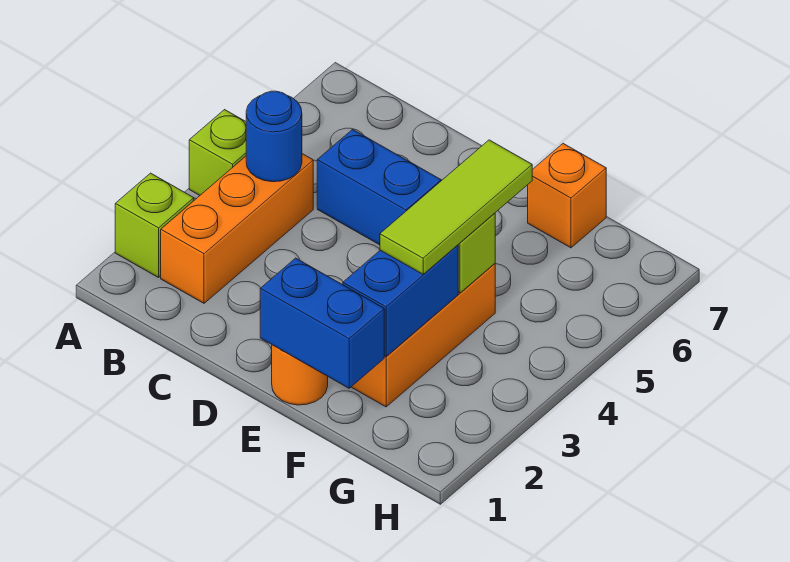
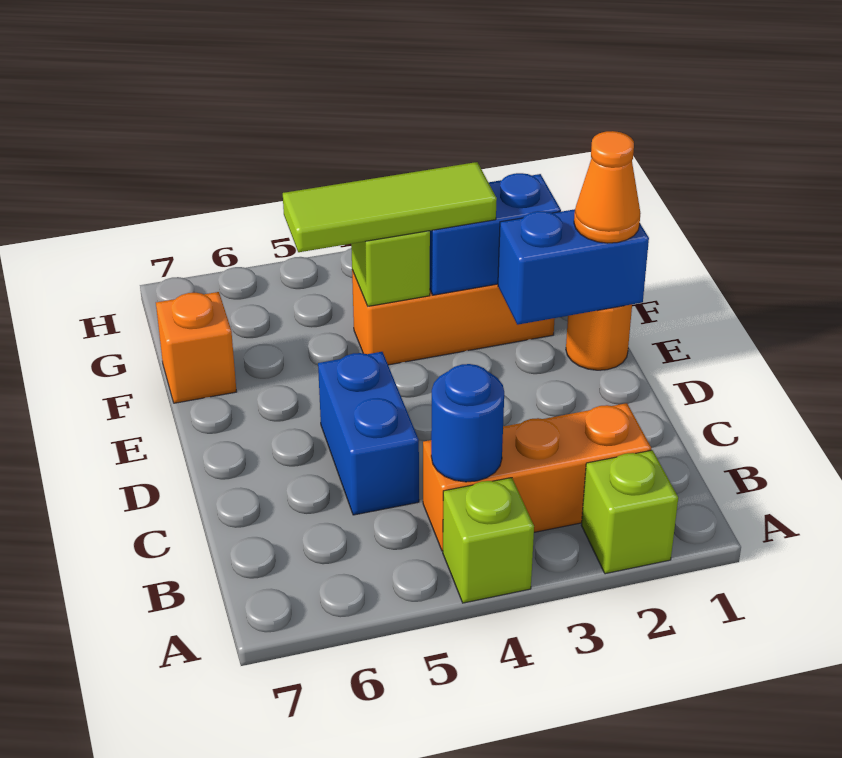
blue brick E1:F1 level 2 -> blue brick E1:E2 level 2
none -> orange cone E1 level 3

